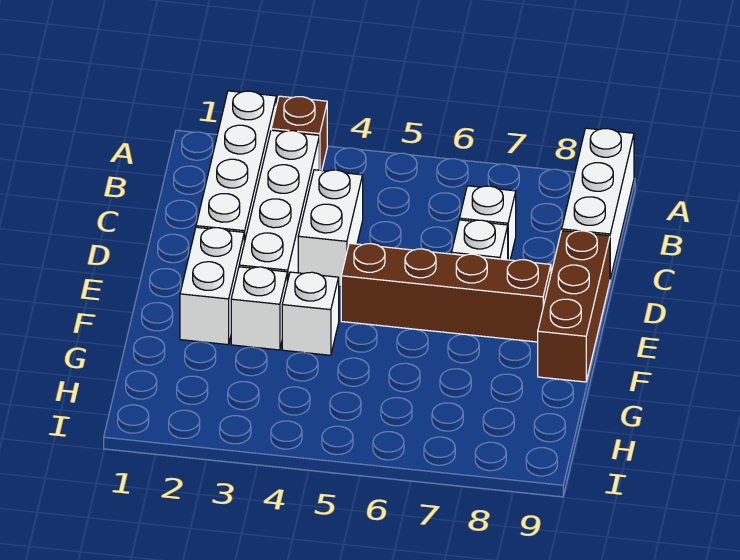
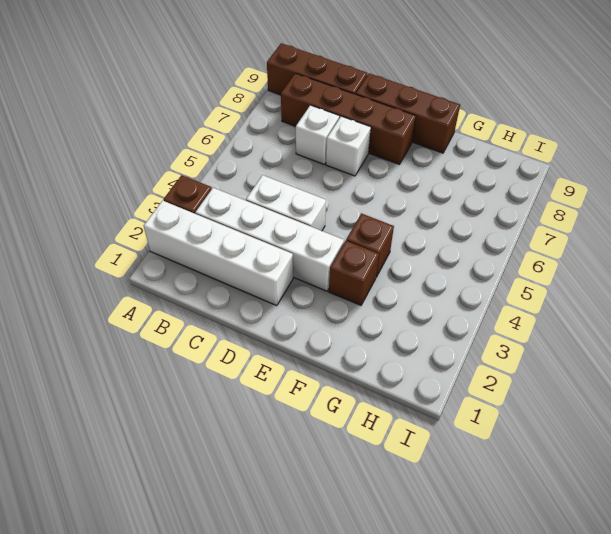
white brick A9:C9 level 1 -> brown brick A9:C9 level 1
white brick E2:F2 level 1 -> none
brown brick E5:E8 level 1 -> brown brick B8:E8 level 1
white brick F3 level 1 -> brown brick F3 level 1
white brick F4 level 1 -> brown brick F4 level 1

